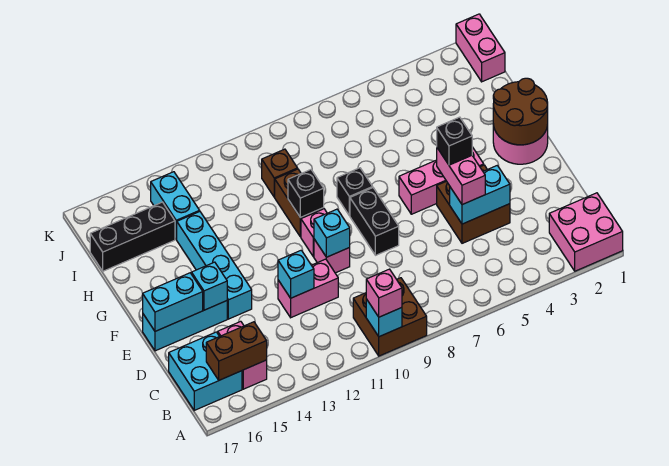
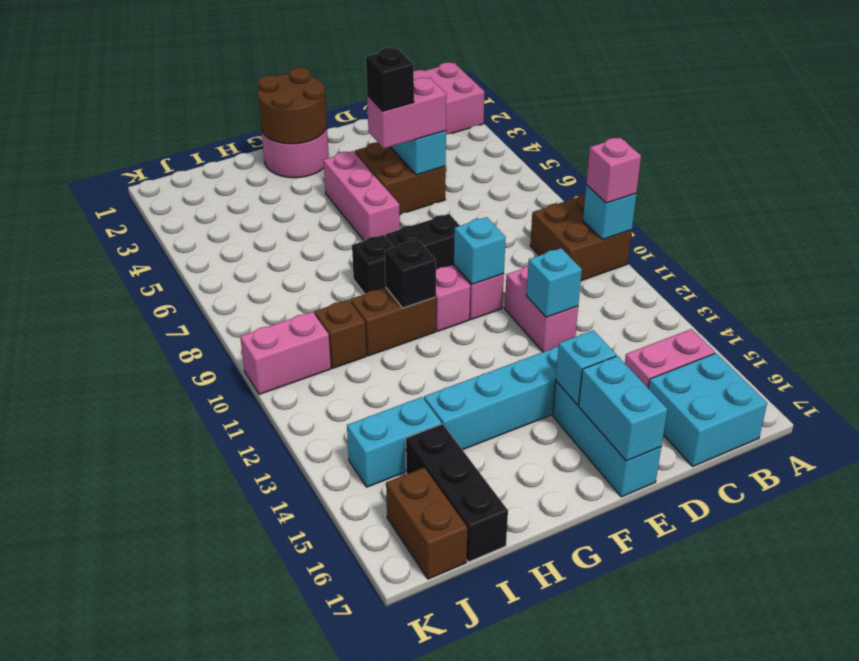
brown brick B15:B16 level 2 -> brown brick J16:J17 level 1
pink brick J1:K1 level 1 -> pink brick J10:K10 level 1

